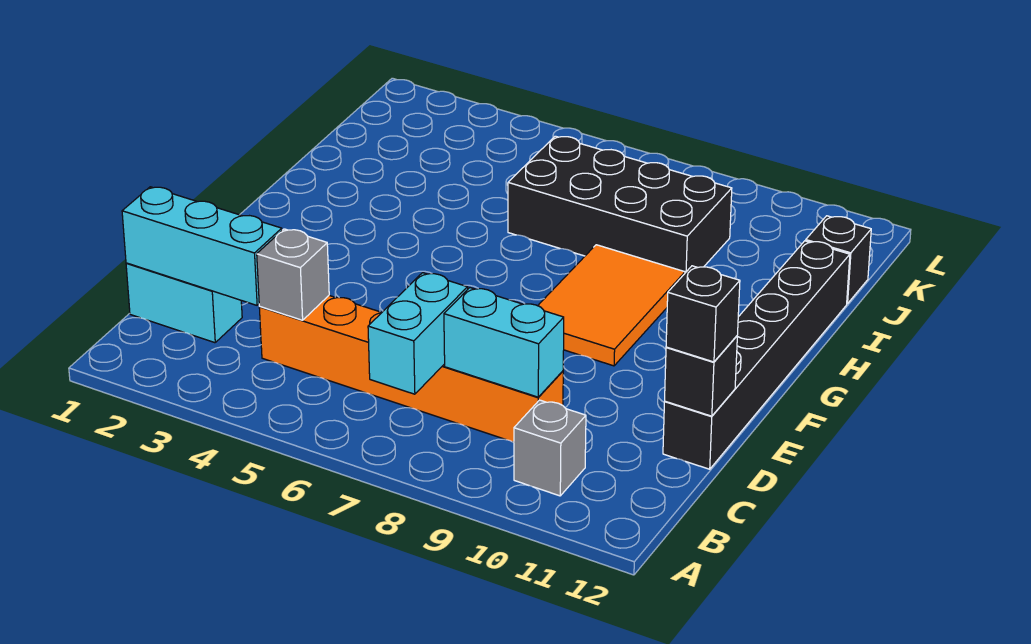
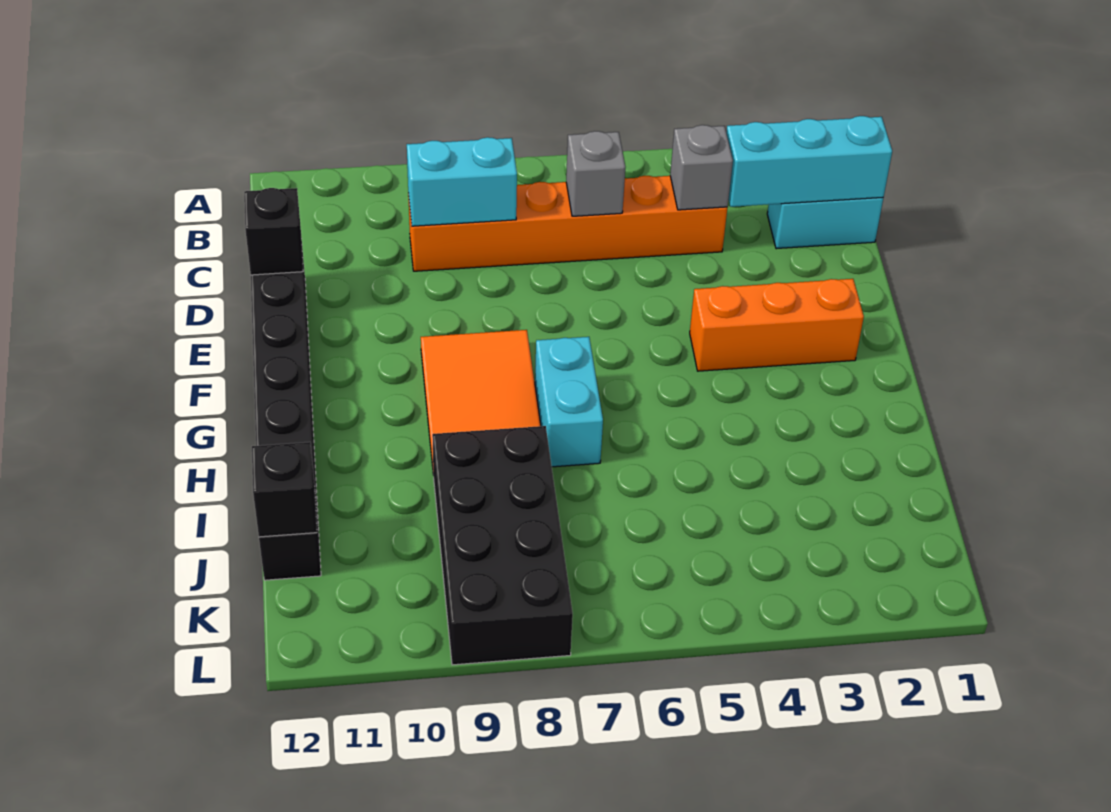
cyan brick B7:C7 level 2 -> cyan brick G7:H7 level 1
grey brick B10 level 1 -> grey brick C6 level 2
black brick D12 level 3 -> black brick J12 level 2
none -> orange brick F2:F4 level 1
black brick I6:J9 level 1 -> black brick I8:L9 level 1

